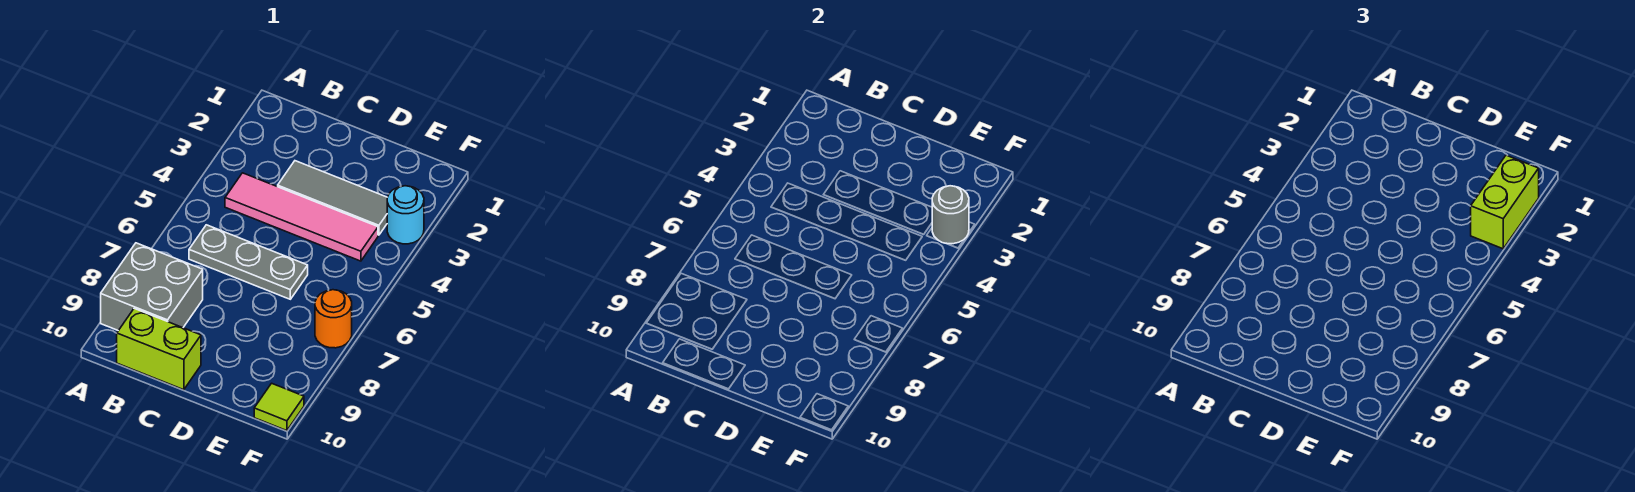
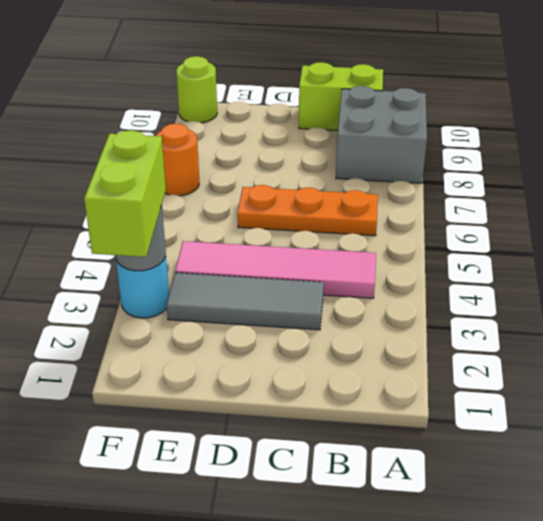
grey plate B6:D6 level 1 -> orange plate B6:D6 level 1
lime tile F10 level 1 -> lime round brick F10 level 1

